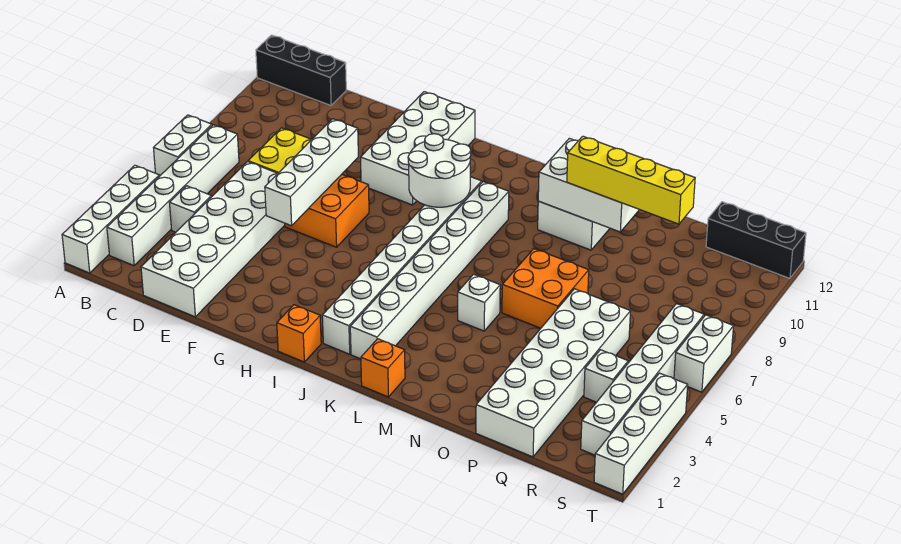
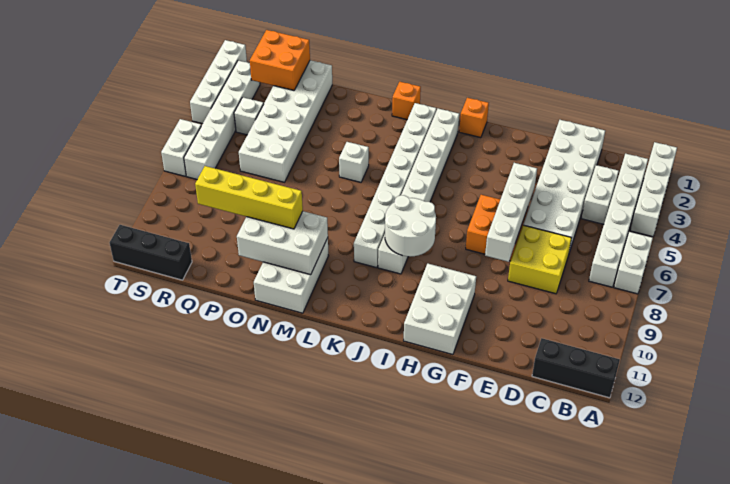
white brick C4 level 1 -> white brick C3:C4 level 1
white brick G9:H12 level 1 -> white brick G10:H12 level 1
orange brick N6:O7 level 1 -> orange brick Q1:R2 level 2

